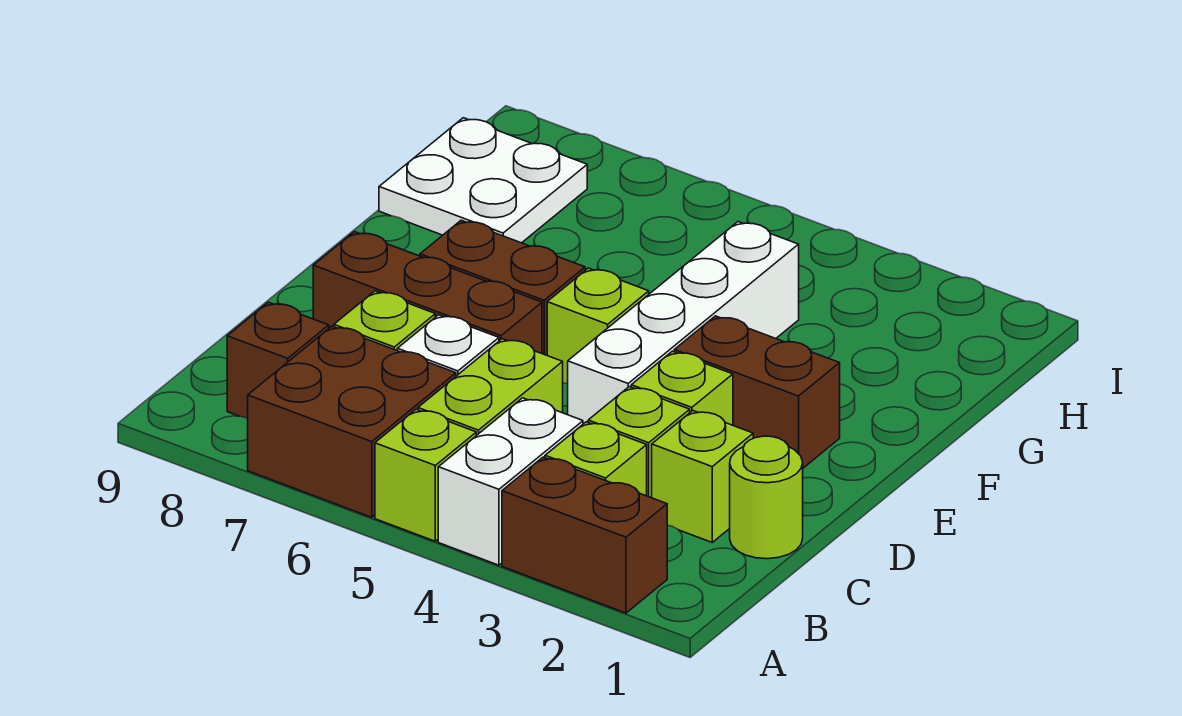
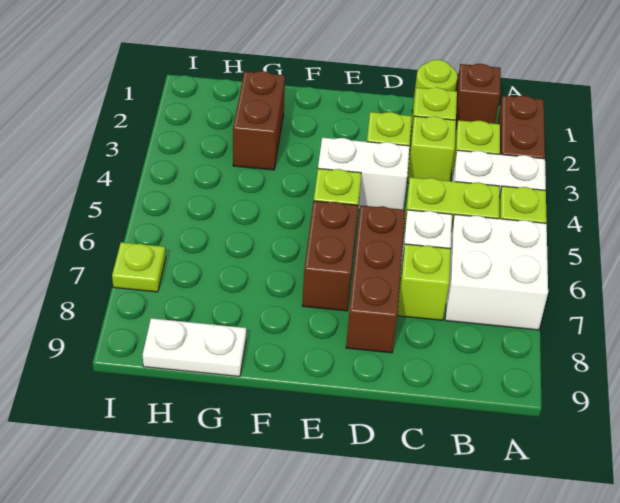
brown brick A6:B7 level 1 -> white brick A6:B7 level 1
brown brick B8 level 1 -> brown brick B1 level 1
white brick D4:G4 level 1 -> white brick D4:E4 level 1
brown brick E2:E3 level 1 -> brown brick G2:G3 level 1
white plate G8:H9 level 1 -> white plate G9:H9 level 1
none -> lime plate I7 level 1

